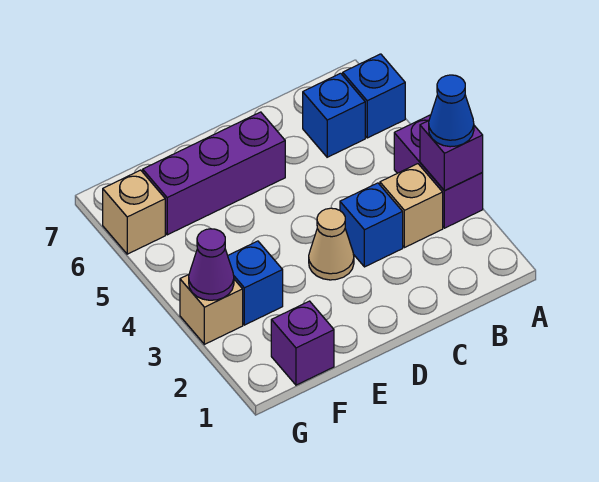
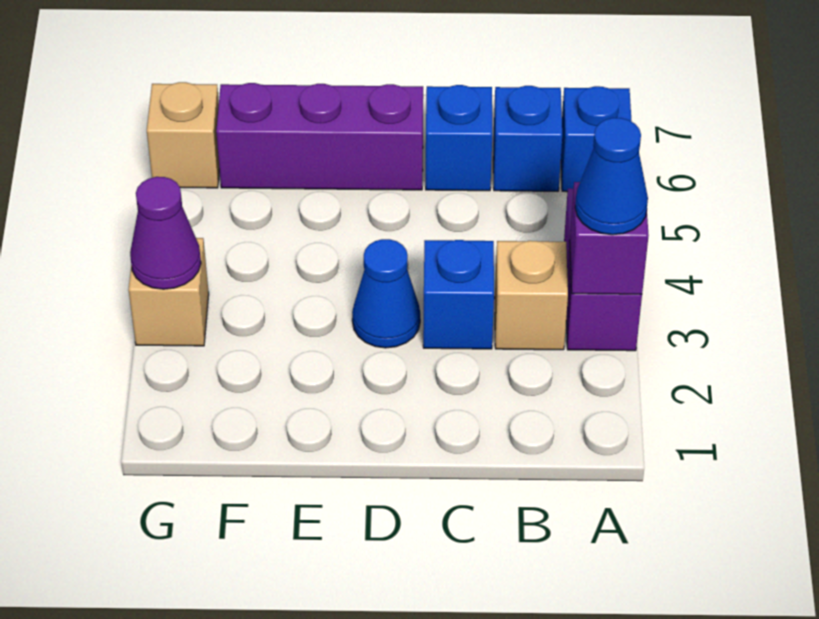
tan cone D3 level 1 -> blue cone D3 level 1
purple brick F1 level 1 -> none
blue brick F3 level 1 -> blue brick C6 level 1

